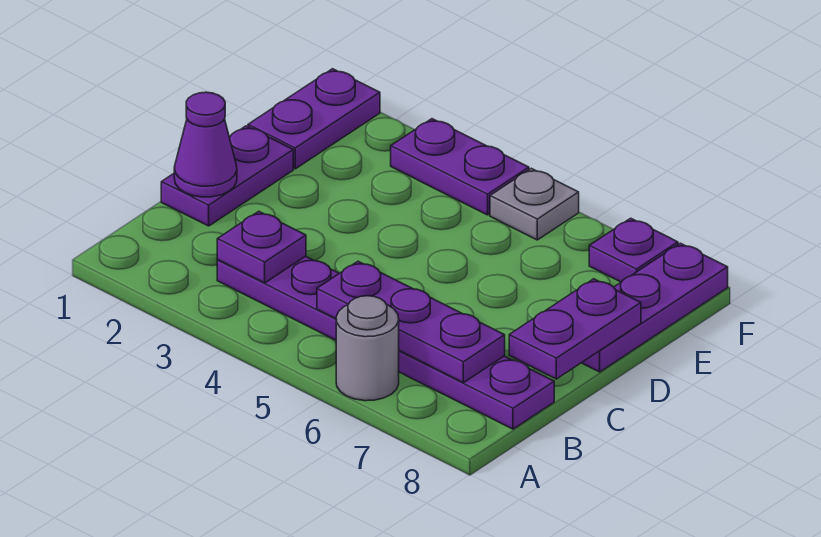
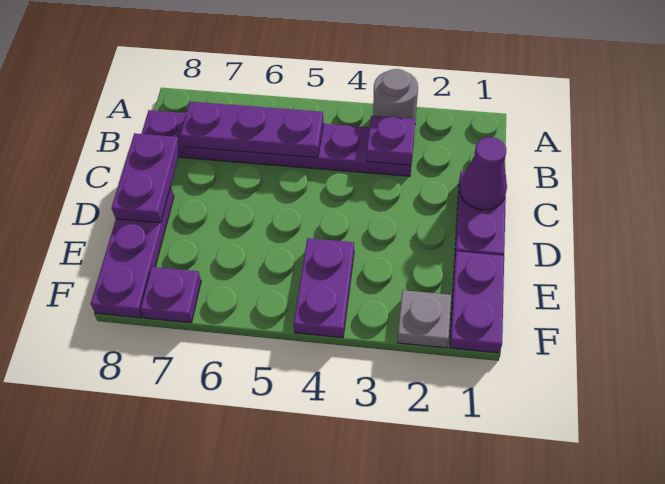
grey round brick A6 level 1 -> grey round brick A3 level 1
purple plate F3:F4 level 1 -> purple plate E4:F4 level 1
grey plate F5 level 1 -> grey plate F2 level 1

